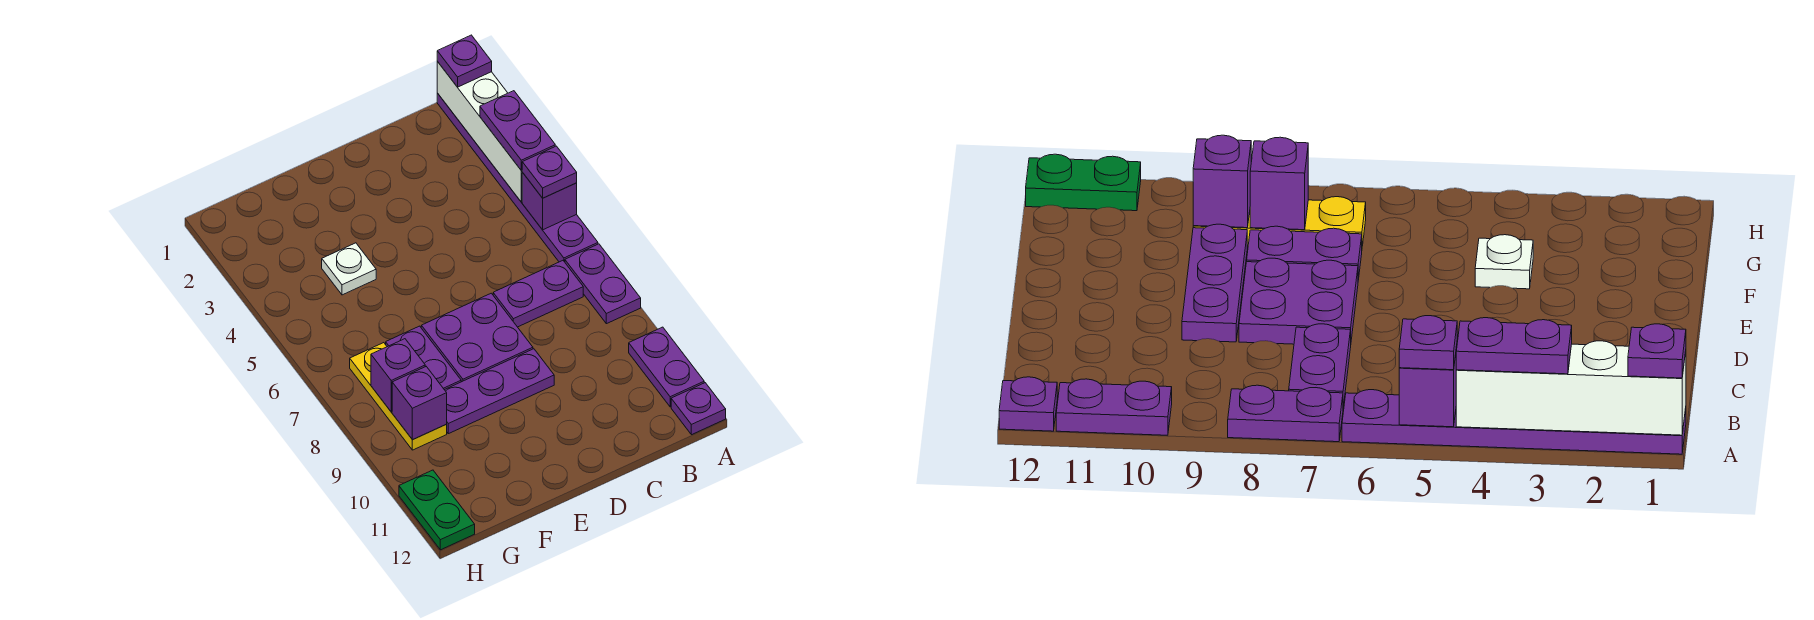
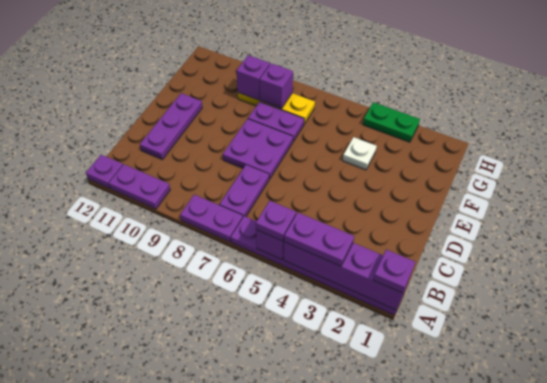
white brick A1:A4 level 2 -> purple brick A1:A4 level 2
purple plate D9:F9 level 1 -> purple plate C11:E11 level 1
green plate H11:H12 level 1 -> green plate H3:H4 level 1

